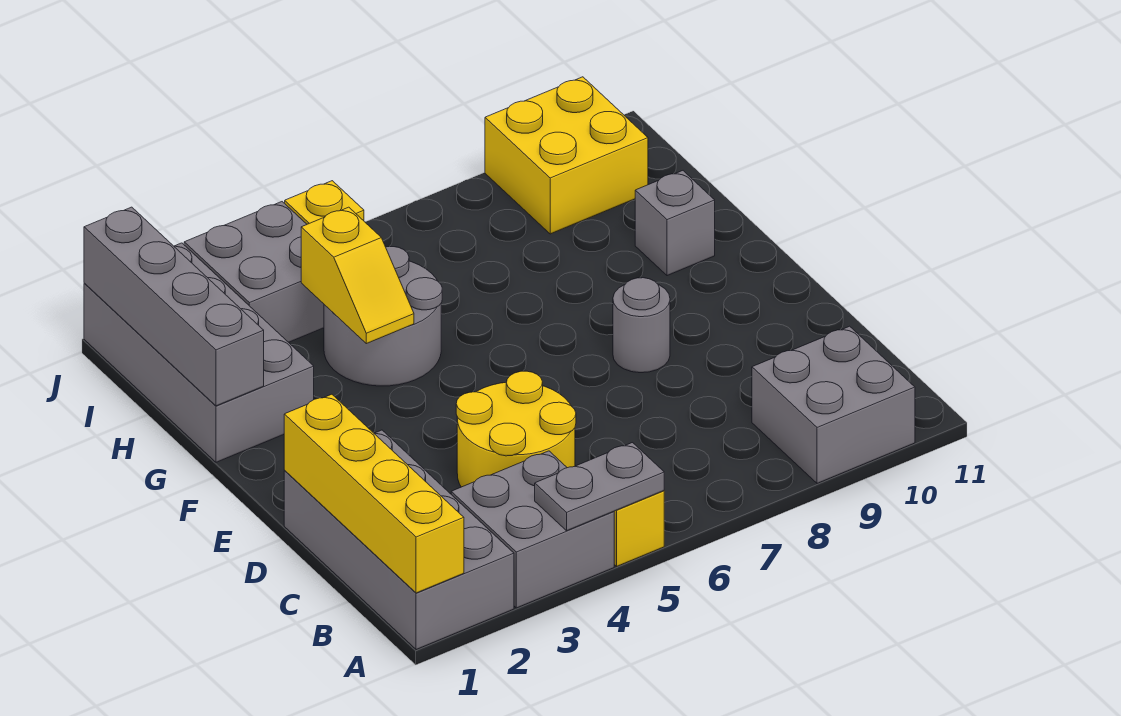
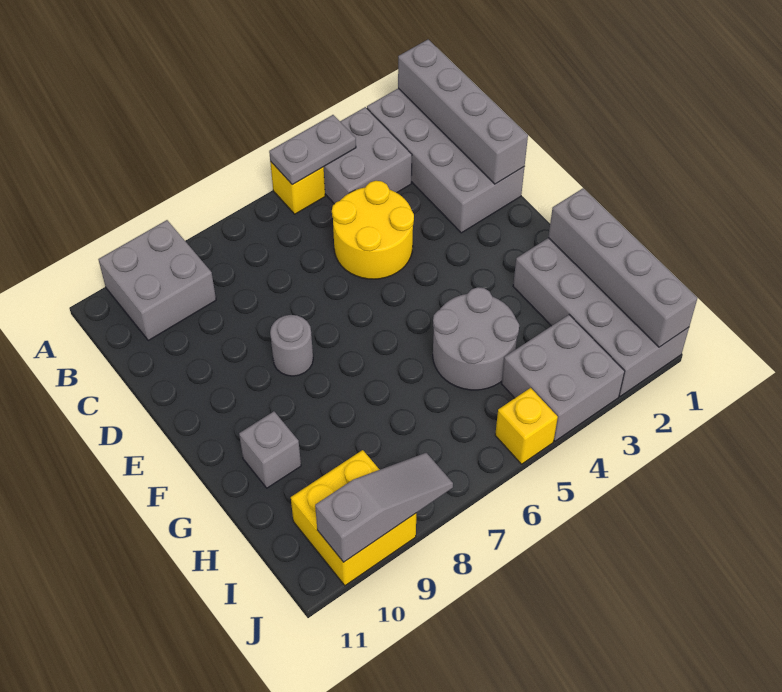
yellow brick A1:D1 level 2 -> grey brick A1:D1 level 2
yellow slope G4:H4 level 2 top H -> none
none -> grey slope J8:J10 level 2 top 10

